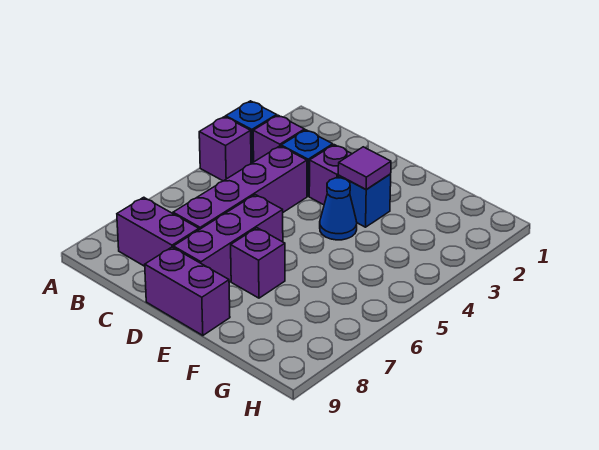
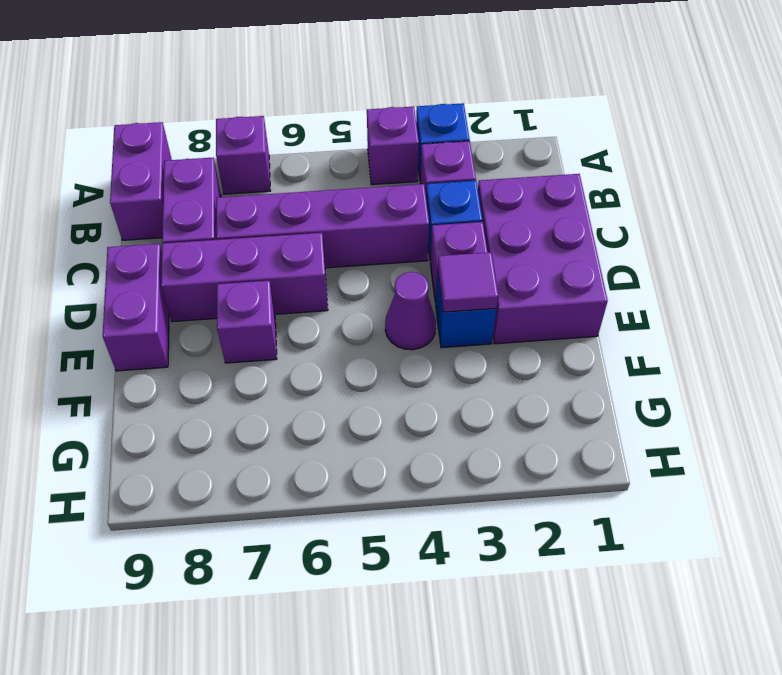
none -> purple brick A7 level 1
none -> purple brick A9:B9 level 1
none -> purple brick C1:E2 level 1
blue cone E4 level 1 -> purple cone E4 level 1

